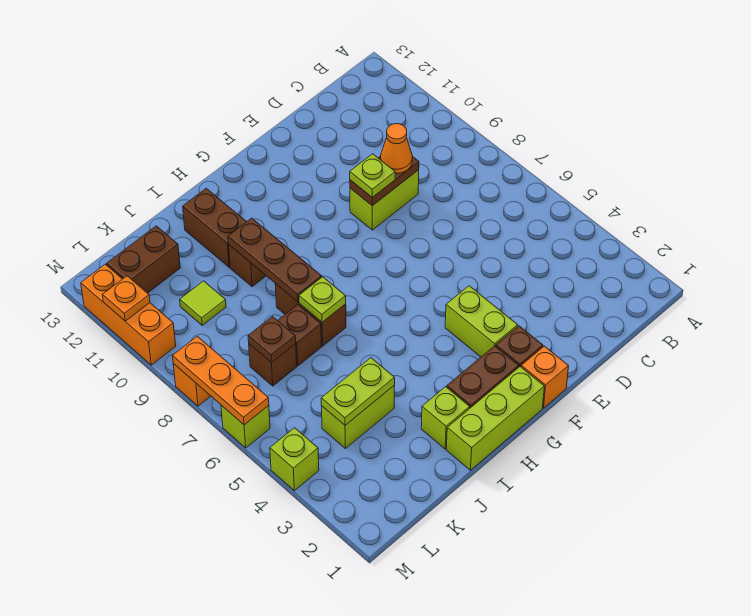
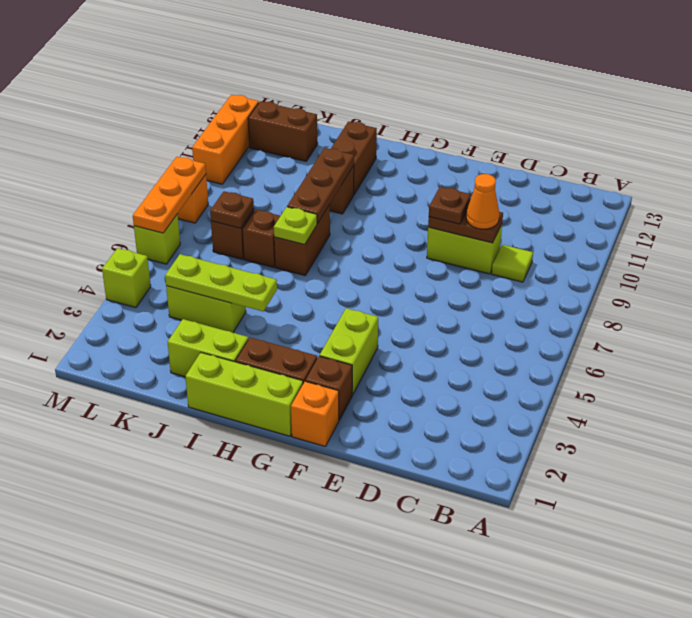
lime plate E9 level 3 -> brown plate E9 level 3
lime brick I2 level 1 -> lime brick I2:J2 level 1
lime plate J4:K4 level 2 -> lime plate I4:K4 level 2
lime tile K10 level 1 -> lime tile C9 level 1
orange plate M11 level 2 -> none

